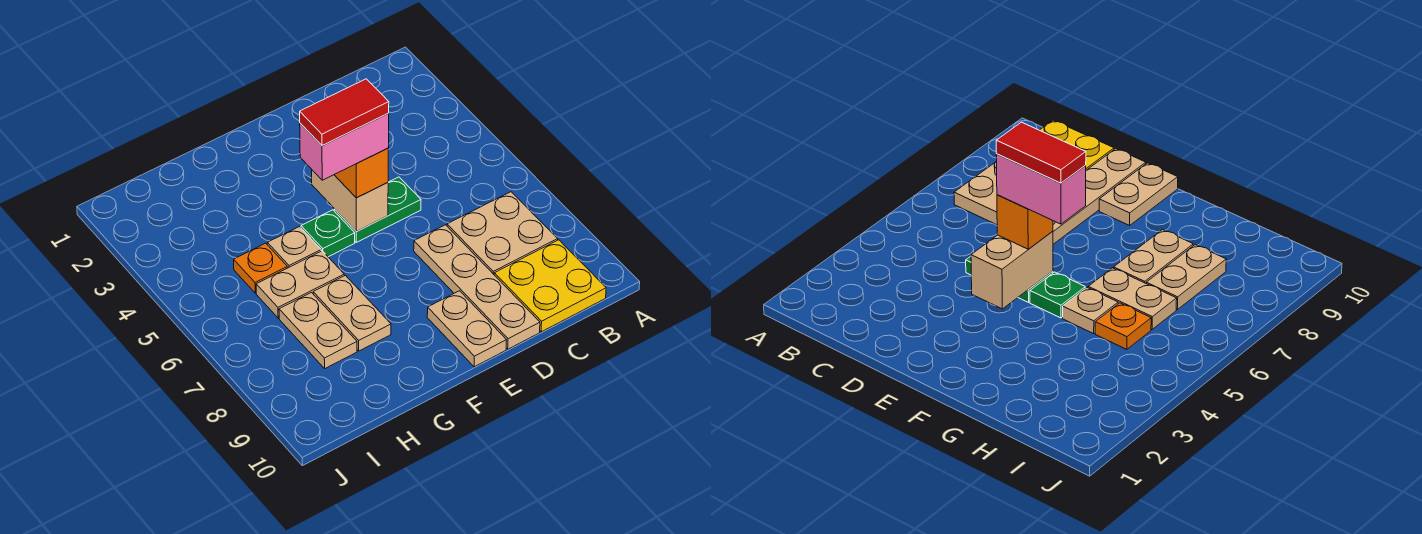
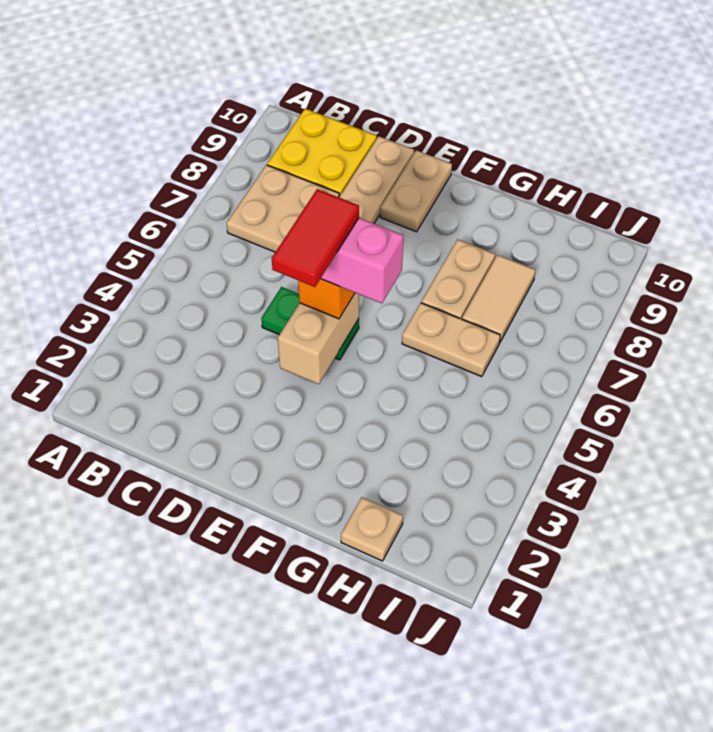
red tile E5:F5 level 5 -> red tile E4:E5 level 5
green plate F5 level 1 -> none
tan plate G5 level 1 -> tan plate H1 level 1
orange plate H5 level 1 -> none
tan plate H7:H8 level 1 -> tan tile H7:H8 level 1

